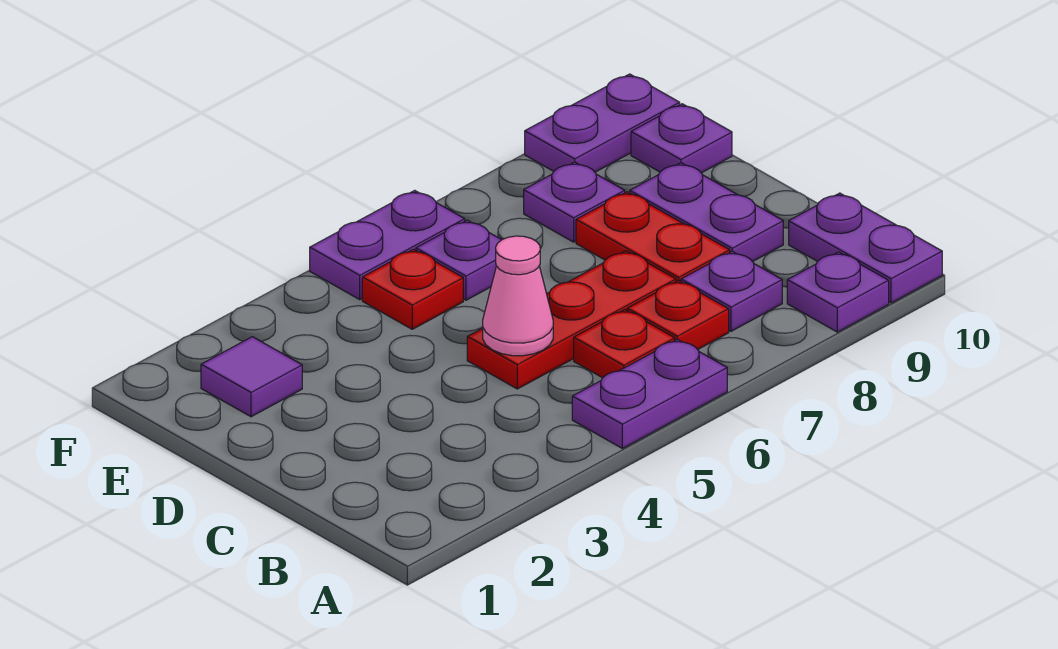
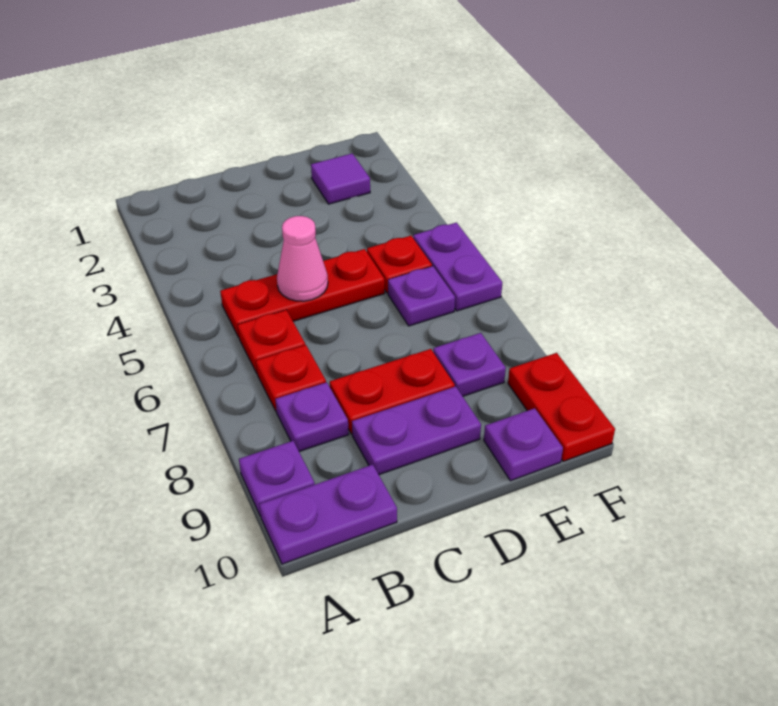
purple plate A5:A6 level 1 -> none
red plate C5:C7 level 1 -> red plate B5:D5 level 1
purple plate F9:F10 level 1 -> red plate F9:F10 level 1

